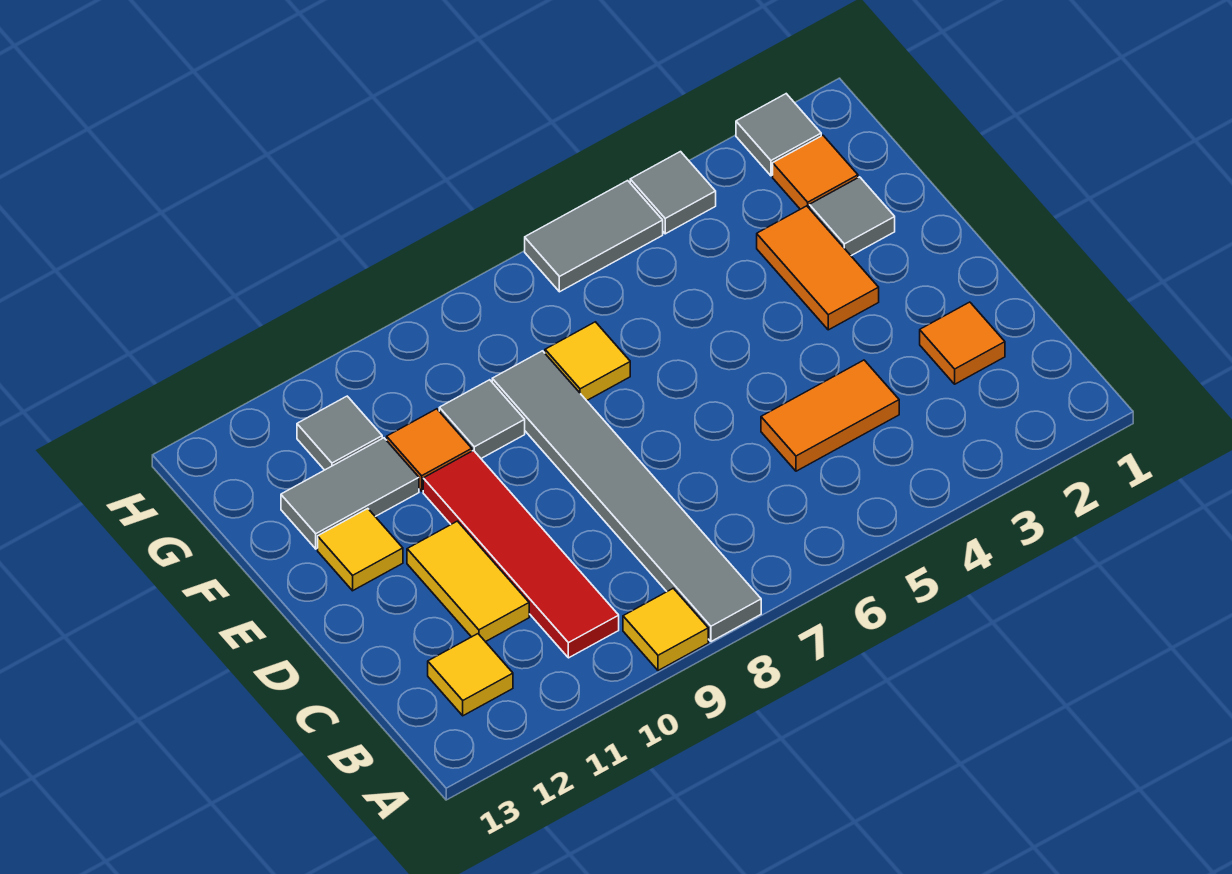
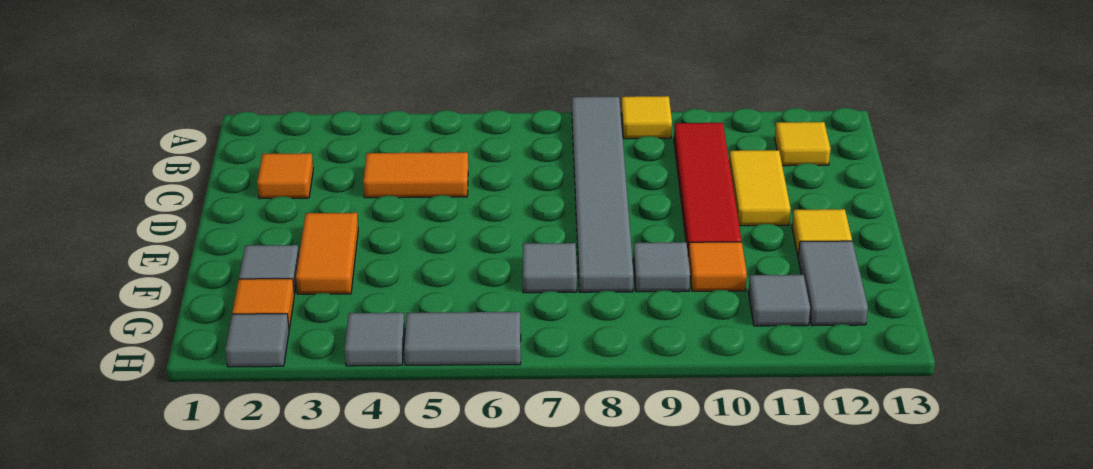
yellow tile F7 level 1 -> grey tile F7 level 1
grey tile F11:F12 level 1 -> grey tile F12:G12 level 1

